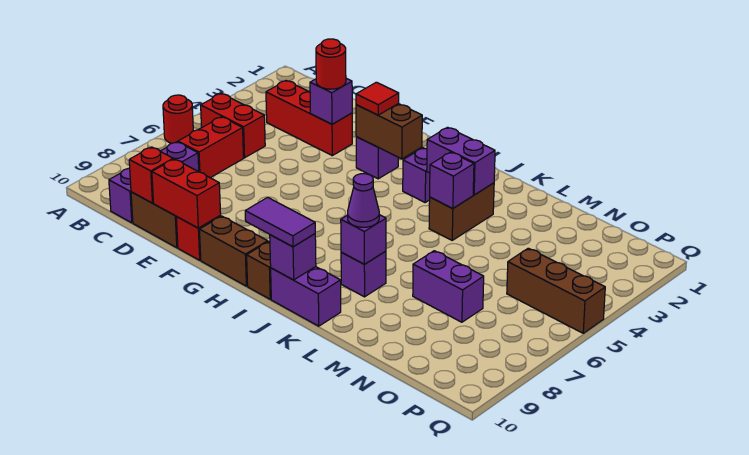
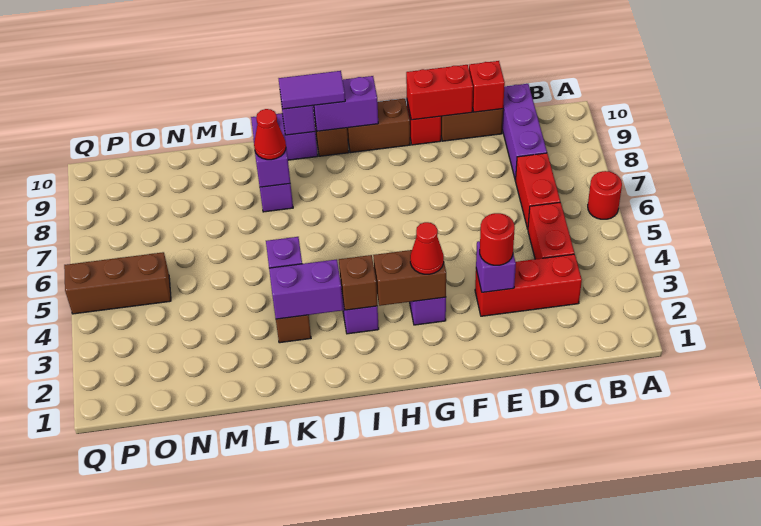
red brick B5:C5 level 1 -> red brick C4:C5 level 1
red tile G3 level 3 -> red cone G3 level 3
none -> brown brick I3 level 2
purple cone K8 level 3 -> red cone K8 level 3
purple brick M7:N7 level 1 -> purple brick H10:I10 level 2

